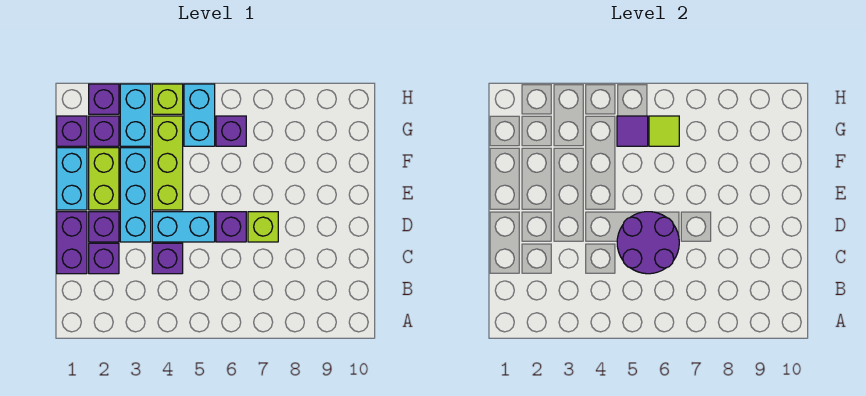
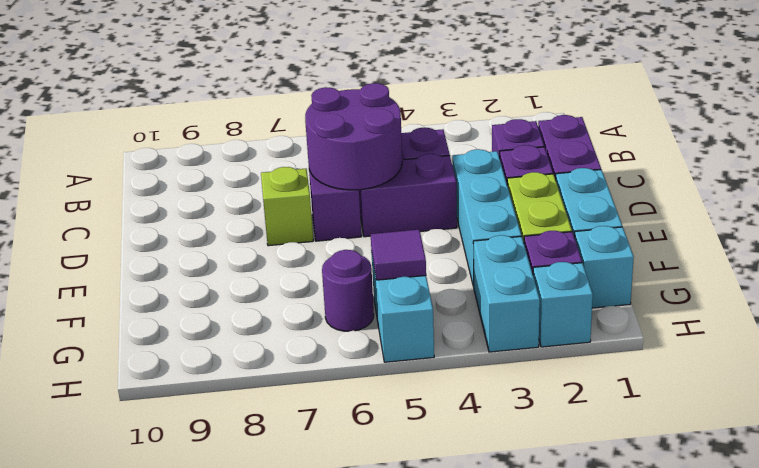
cyan brick D4:D5 level 1 -> purple brick D4:D5 level 1
lime brick E4:G4 level 1 -> none
purple brick G1 level 1 -> cyan brick G1 level 1
purple brick G6 level 1 -> purple round brick G6 level 1
lime tile G6 level 2 -> none
purple brick H2 level 1 -> cyan brick H2 level 1
lime brick H4 level 1 -> none

